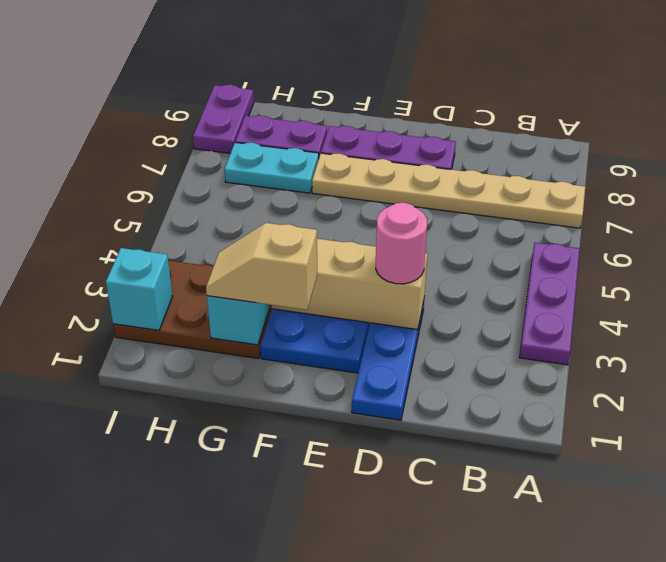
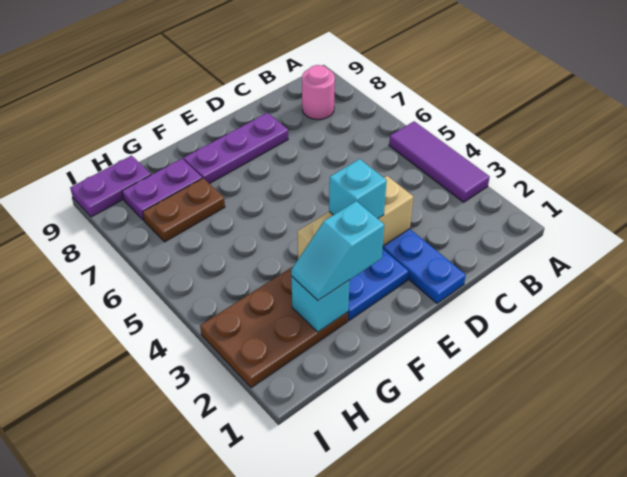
purple plate A3:A5 level 1 -> purple tile A3:A5 level 1
tan plate A7:F7 level 1 -> none
pink round brick D3 level 3 -> pink round brick B8 level 1
tan slope F2:G2 level 3 top F -> cyan slope F2:G2 level 3 top F
cyan plate G7:H7 level 1 -> brown plate G7:H7 level 1
cyan brick I2 level 2 -> cyan brick E3 level 3
purple plate I8:I9 level 1 -> purple plate H9:I9 level 1

